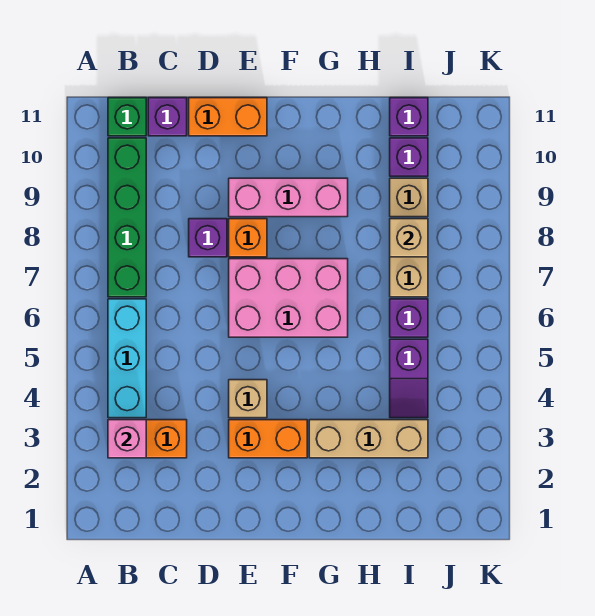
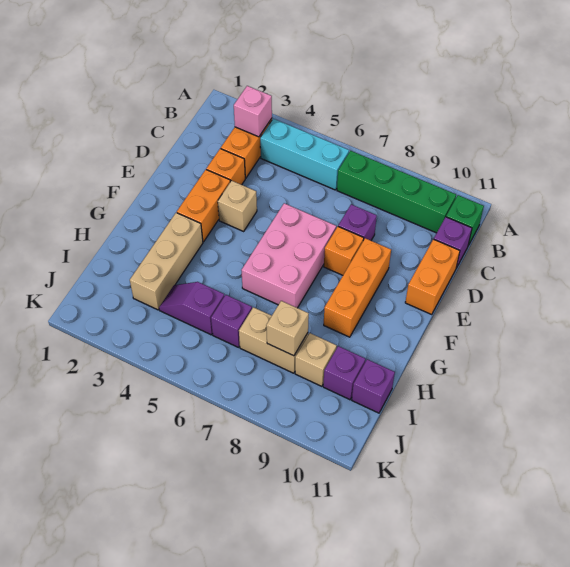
none -> orange brick D3 level 1
pink brick E9:G9 level 1 -> orange brick E9:G9 level 1

